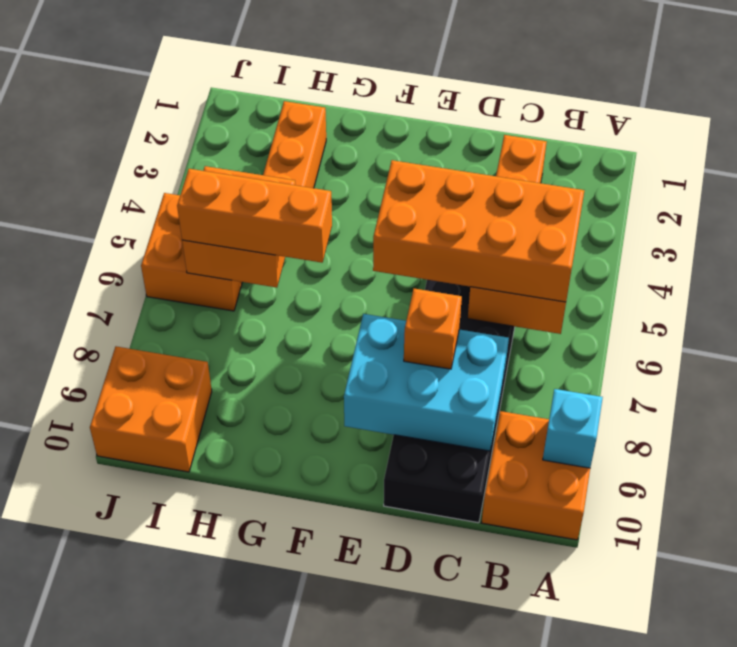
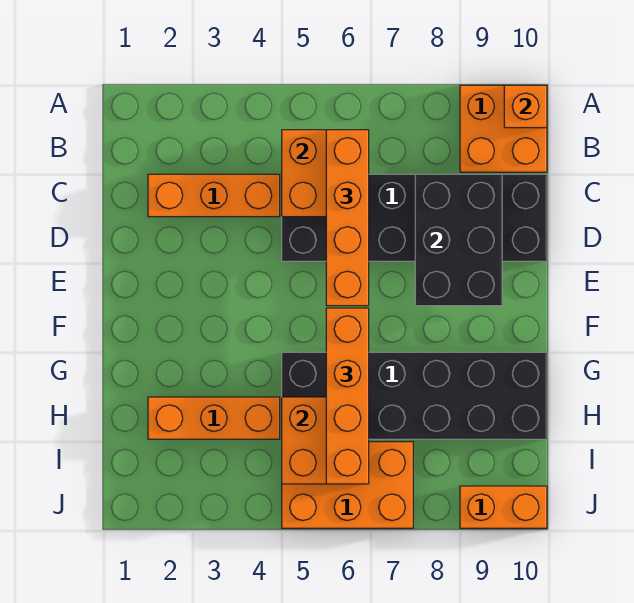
cyan brick A9 level 2 -> none
orange brick B5:E6 level 3 -> orange brick B6:E6 level 3
cyan brick C8:E9 level 2 -> black brick C8:E9 level 2
orange brick D8 level 3 -> orange brick A10 level 2
none -> black brick G5:H10 level 1
orange brick G6:I6 level 3 -> orange brick F6:I6 level 3
orange brick I5:J6 level 1 -> orange brick I5:J7 level 1
orange brick I9:J10 level 1 -> orange brick J9:J10 level 1

